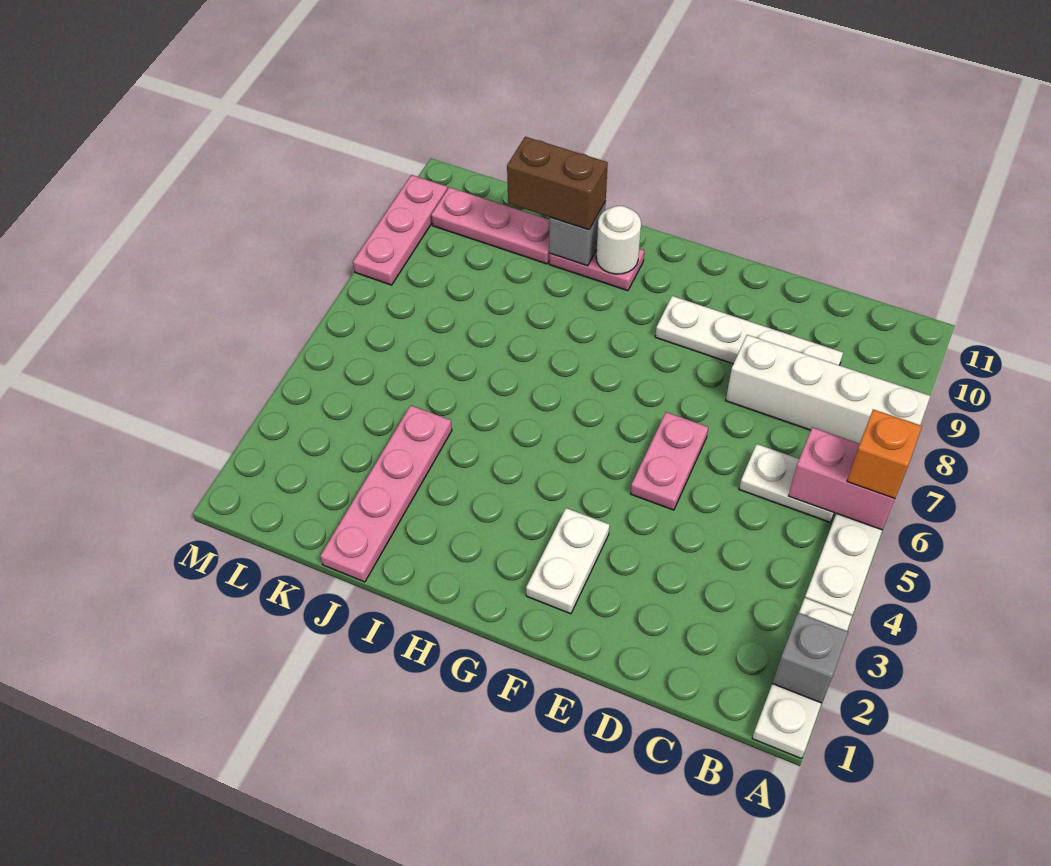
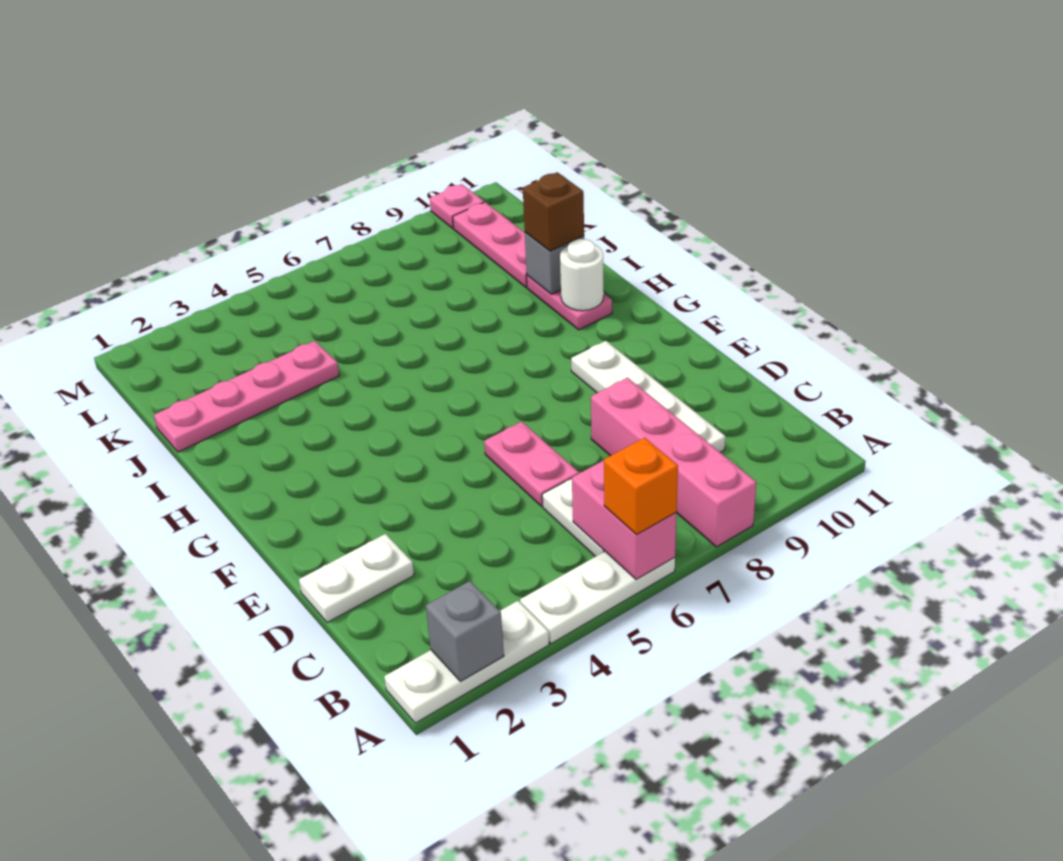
white brick A8:D8 level 1 -> pink brick A8:D8 level 1
pink plate E5:E6 level 1 -> pink plate D6:E6 level 1
white plate F2:F3 level 1 -> white plate D1:D2 level 1
brown brick I10:J10 level 3 -> brown brick I10 level 3
pink plate M8:M10 level 1 -> pink plate M10 level 1

